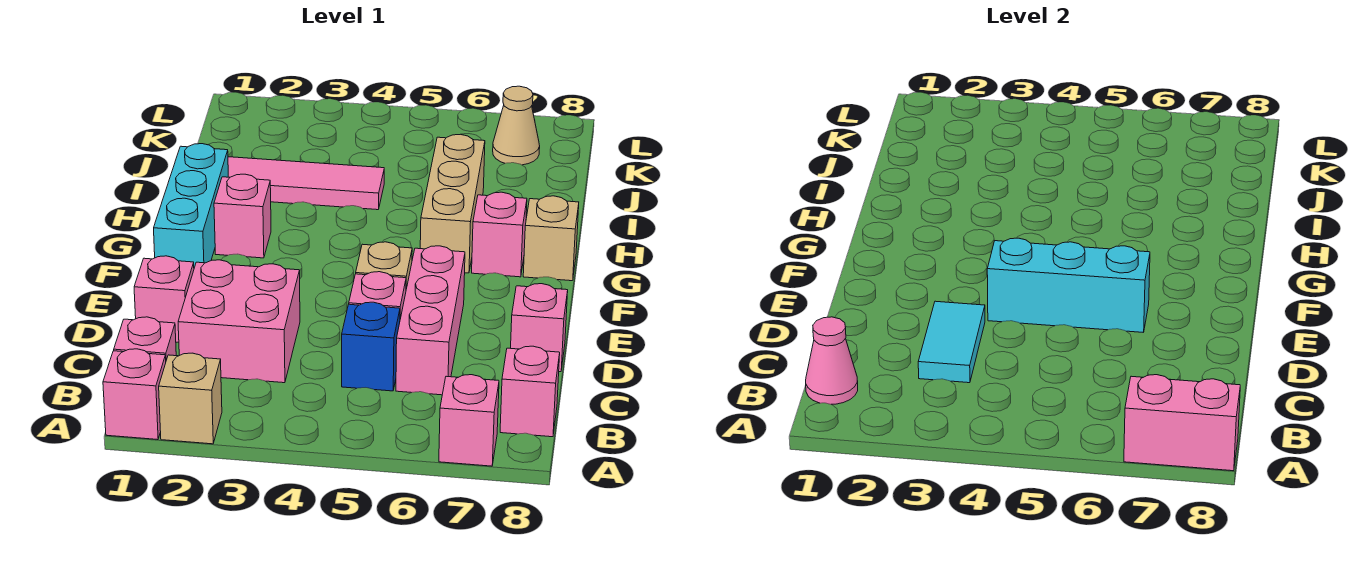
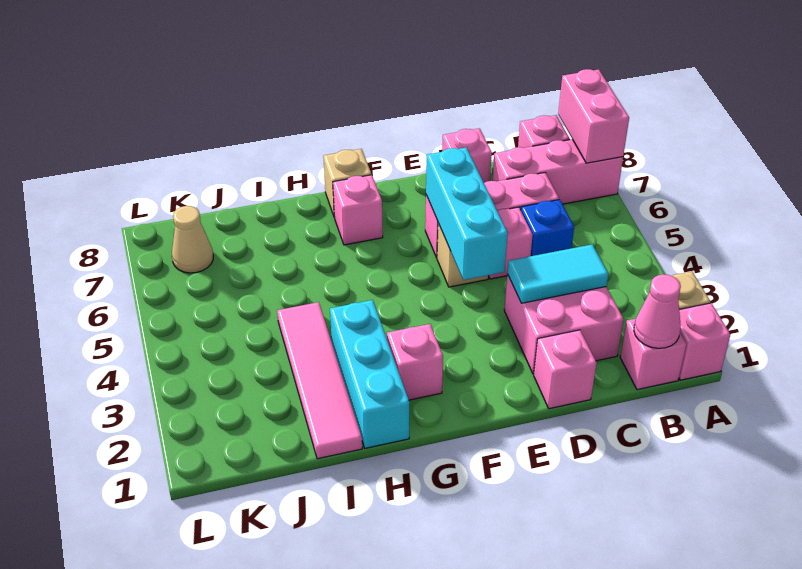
pink brick A7 level 1 -> pink brick A7:C7 level 1
cyan brick F1:H1 level 1 -> cyan brick H1:H3 level 1
tan brick G6:I6 level 1 -> none

